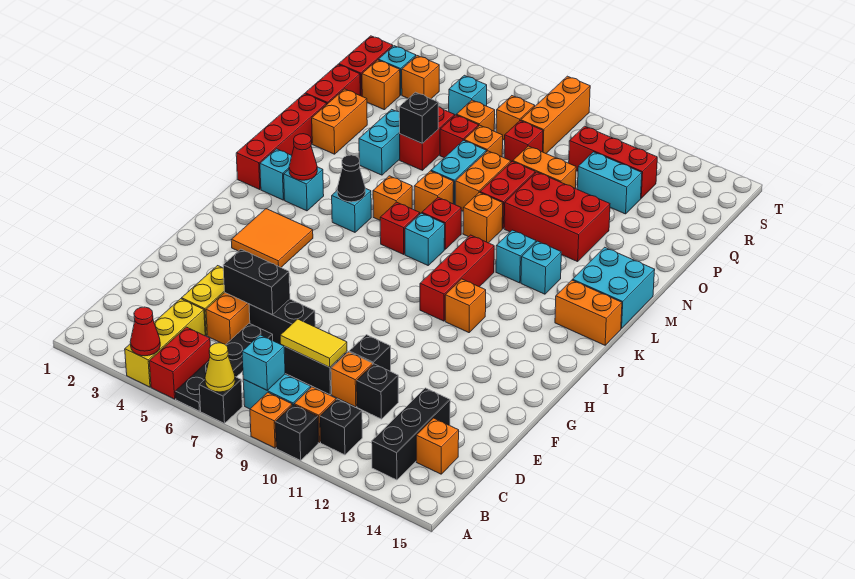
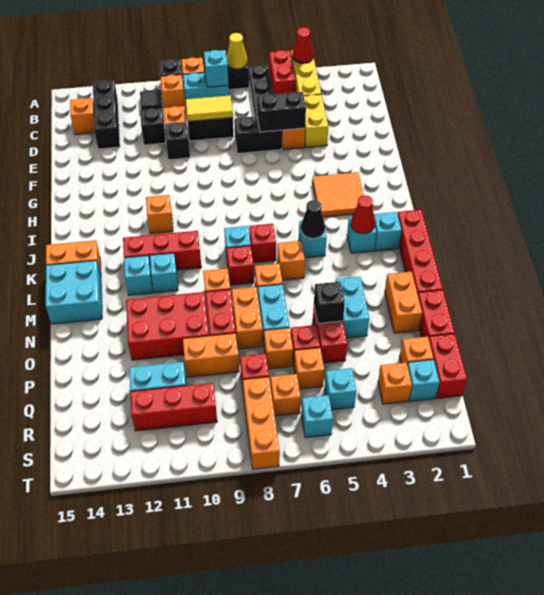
black brick B11 level 1 -> black tile B11 level 1
red brick I10:K10 level 1 -> red brick K10:K12 level 1
none -> cyan brick S6 level 1

